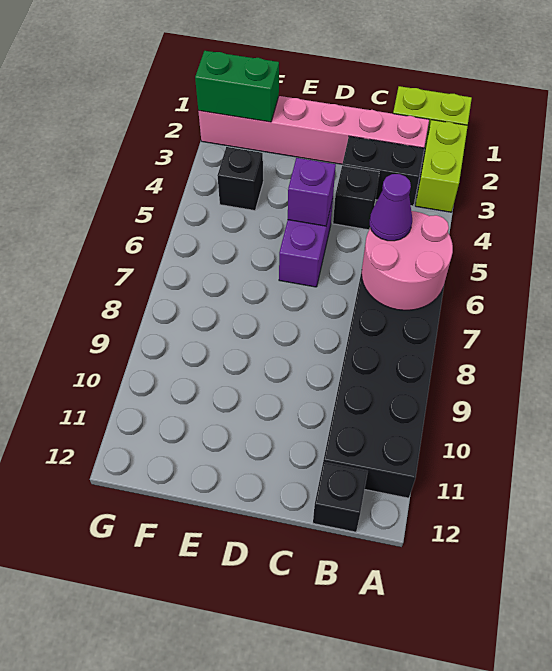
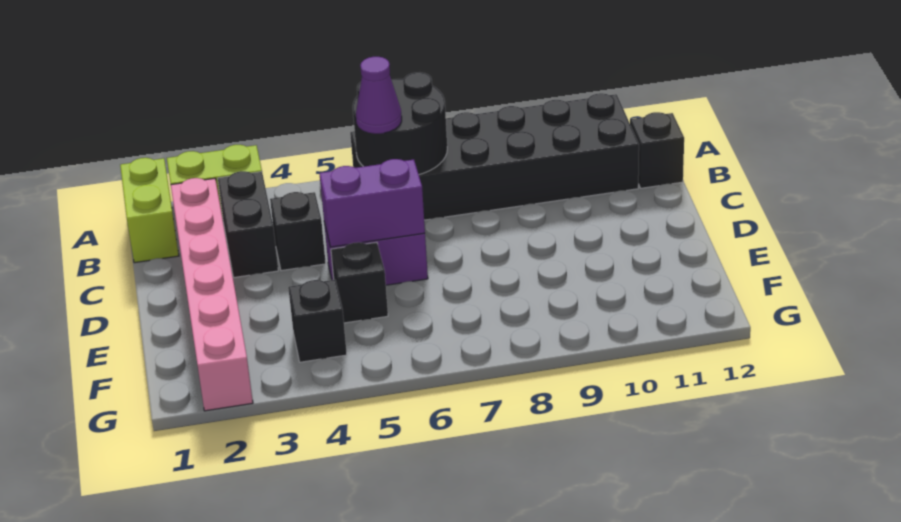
pink round brick A6:B7 level 2 -> black round brick A6:B7 level 2
purple brick D5 level 2 -> purple brick D5:D6 level 2
none -> black brick E5 level 1
green brick F2:G2 level 2 -> none

